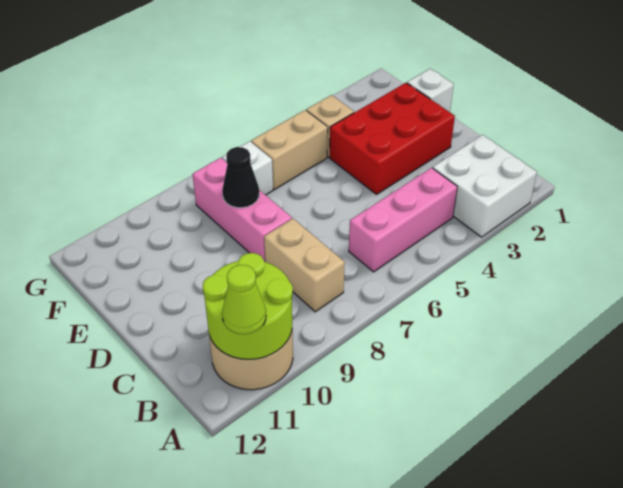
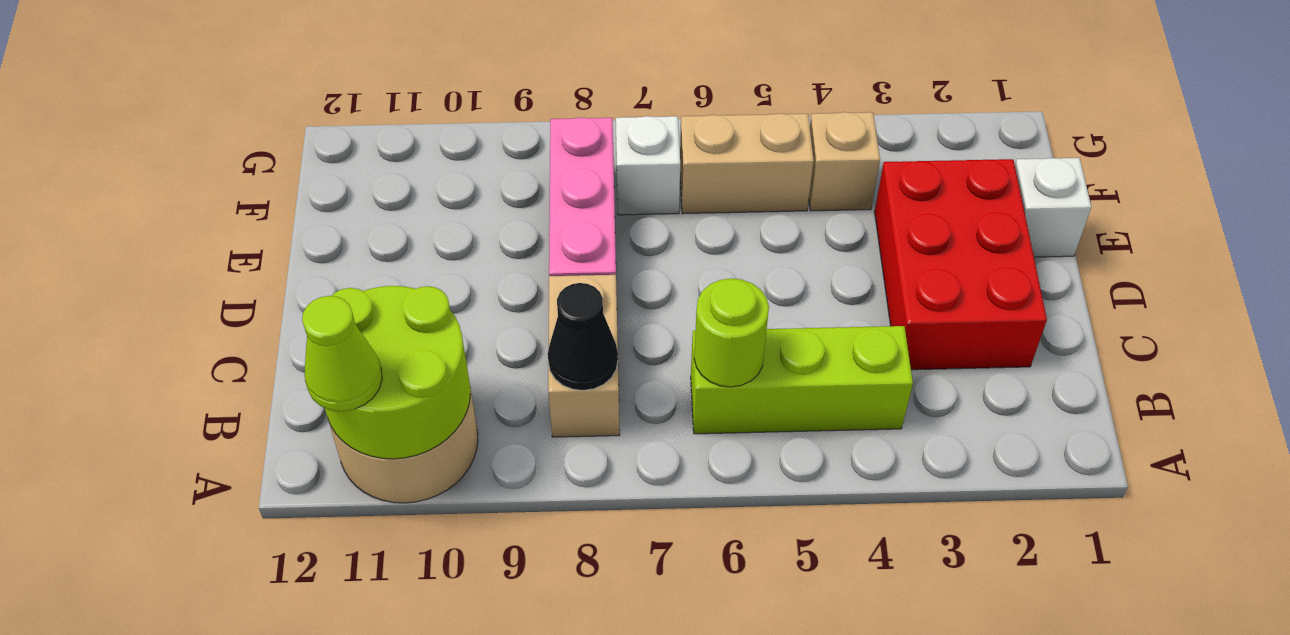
white brick A2:B3 level 1 -> none
pink brick B4:B6 level 1 -> lime brick B4:B6 level 1
none -> lime round brick B6 level 2
red brick D2:E4 level 1 -> red brick C2:E3 level 1
black cone E8 level 2 -> black cone B8 level 2

